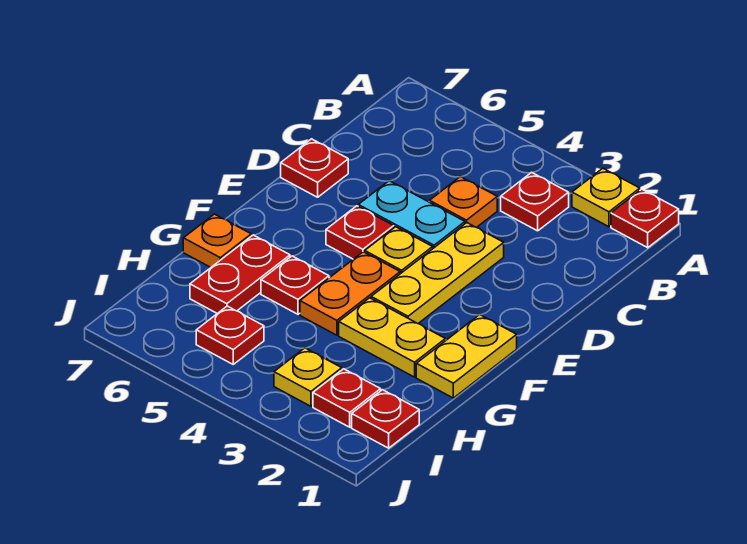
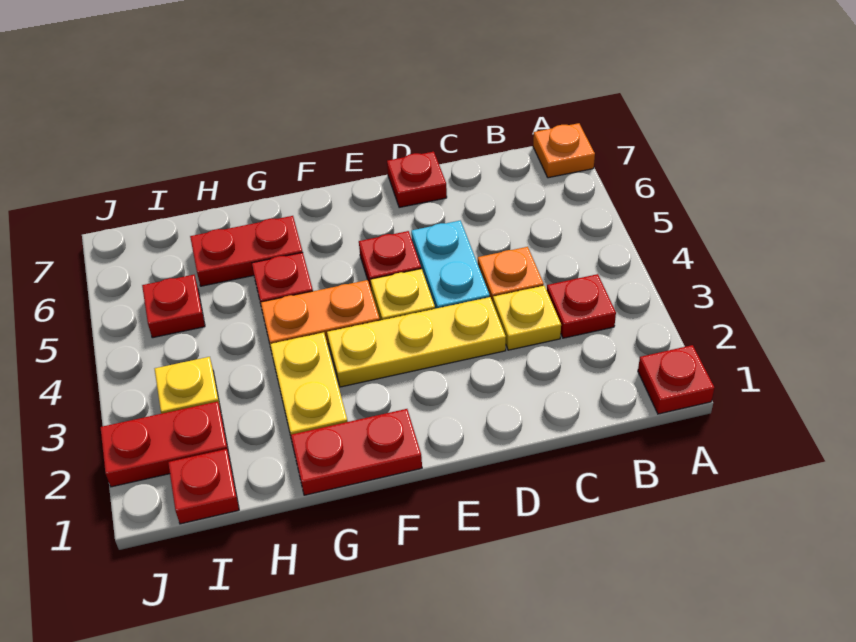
yellow plate A2 level 1 -> yellow plate C3 level 1
yellow plate F1:G1 level 1 -> red plate F1:G1 level 1
orange plate G7 level 1 -> orange plate A7 level 1
red plate I2 level 1 -> red plate I2:J2 level 1

